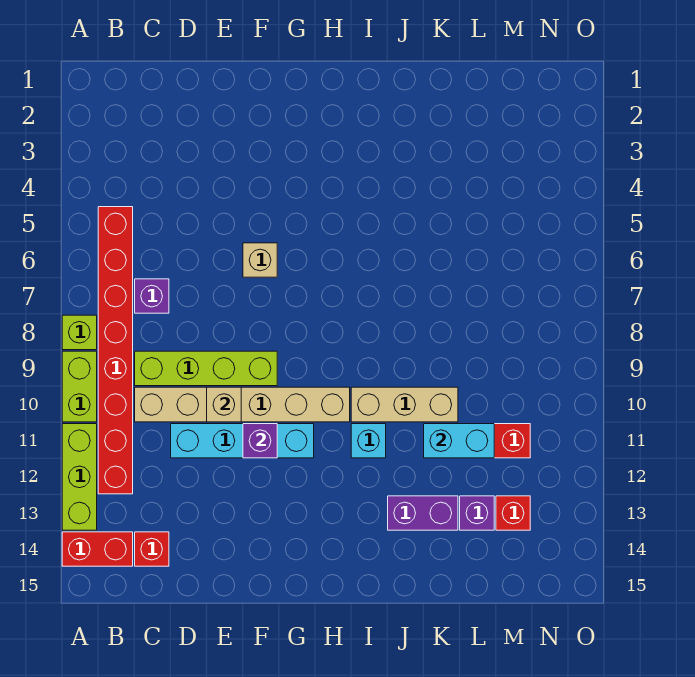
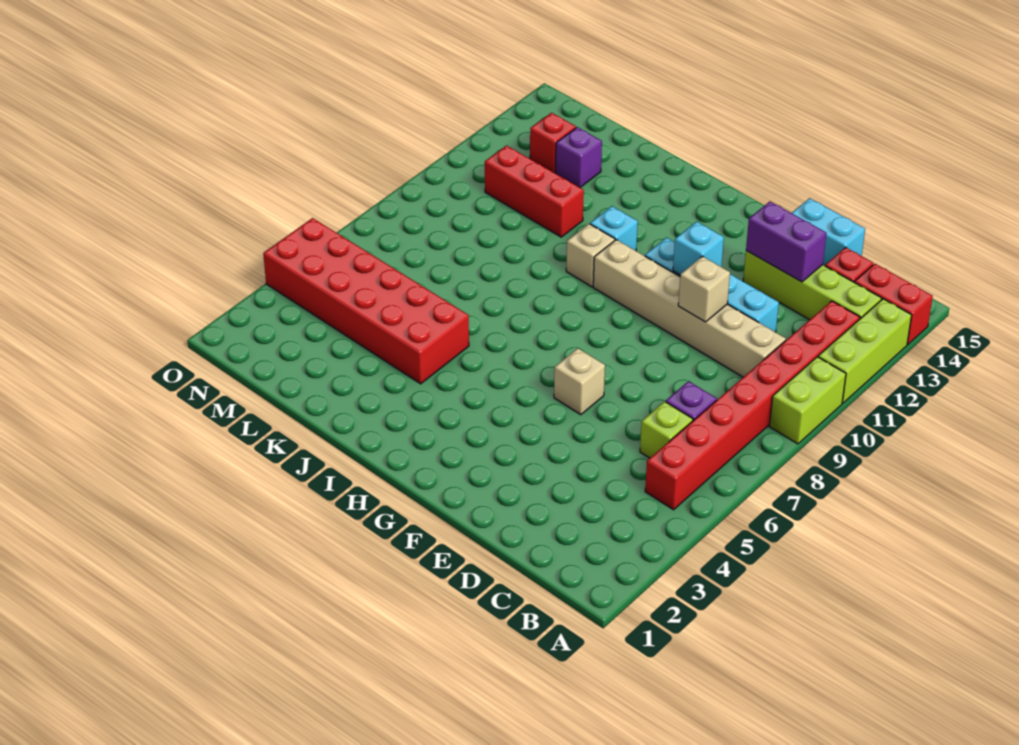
lime brick A8 level 1 -> lime brick C6 level 1
lime brick C9:F9 level 1 -> lime brick B13:E13 level 1
purple brick F11 level 2 -> cyan brick F11 level 2
tan brick I10:K10 level 1 -> tan brick I10 level 1
none -> red brick J4:O5 level 1
purple brick J13:K13 level 1 -> purple brick D13:E13 level 2
cyan brick K11:L11 level 2 -> cyan brick D15:E15 level 1

